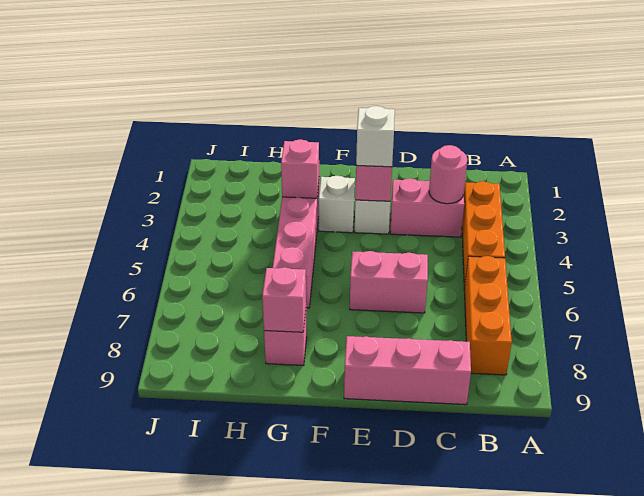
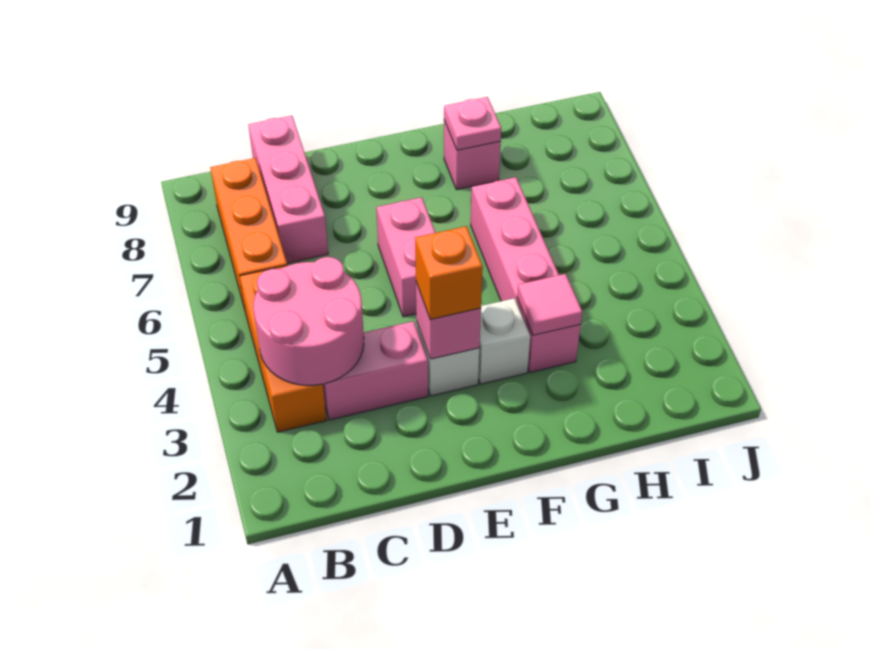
pink round brick C3 level 2 -> pink round brick B3:C4 level 2
pink brick C9:E9 level 1 -> pink brick C7:C9 level 1
pink brick D6:E6 level 1 -> pink brick E5:E6 level 1
white brick E3 level 3 -> orange brick E3 level 3
pink brick G3 level 2 -> pink tile G3 level 2
pink brick G8 level 2 -> pink plate G8 level 2

